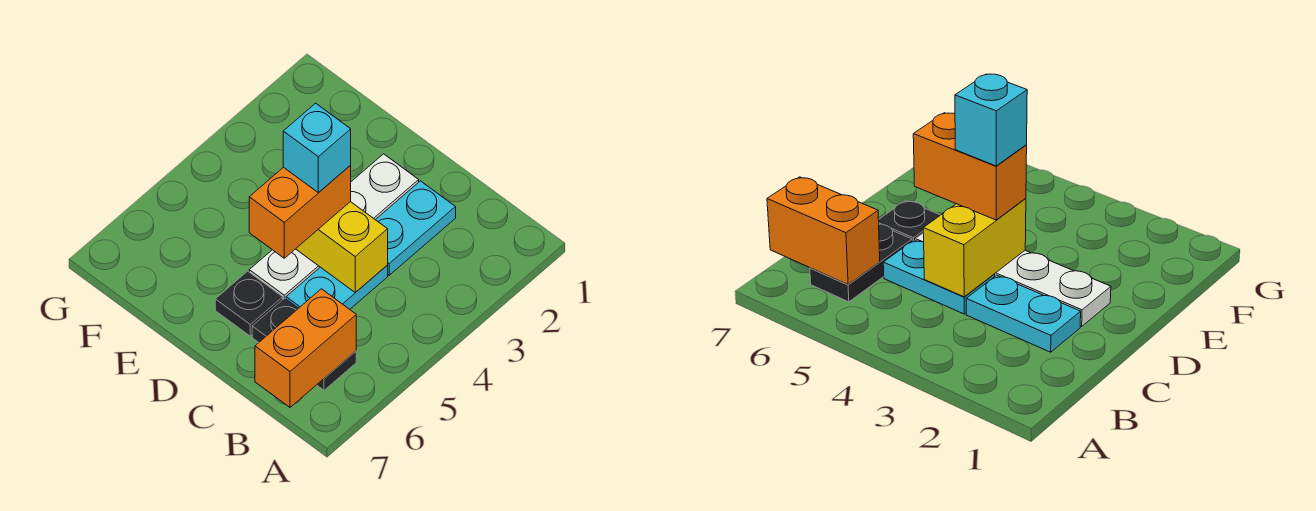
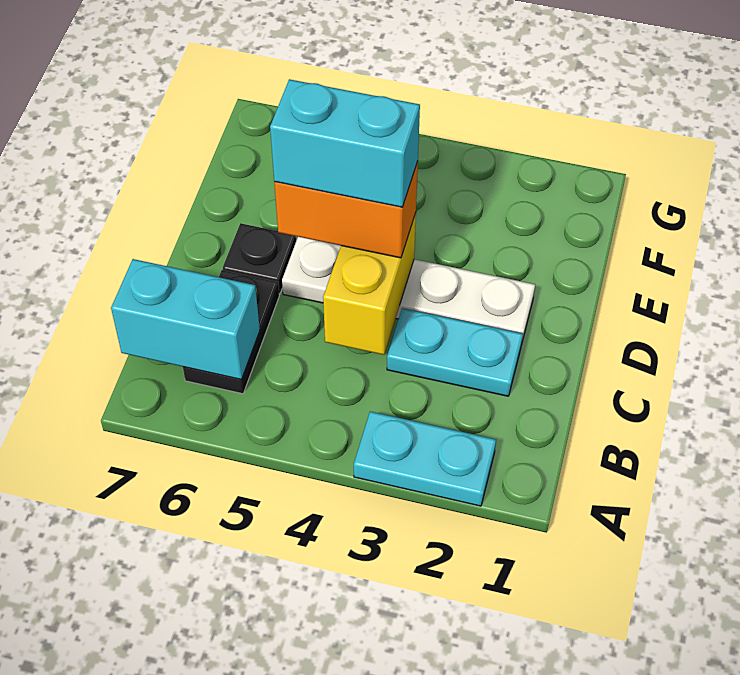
orange brick B6:B7 level 2 -> cyan brick B6:B7 level 2
cyan plate C4:C5 level 1 -> cyan plate A2:A3 level 1
cyan brick D4 level 4 -> cyan brick D4:D5 level 4

